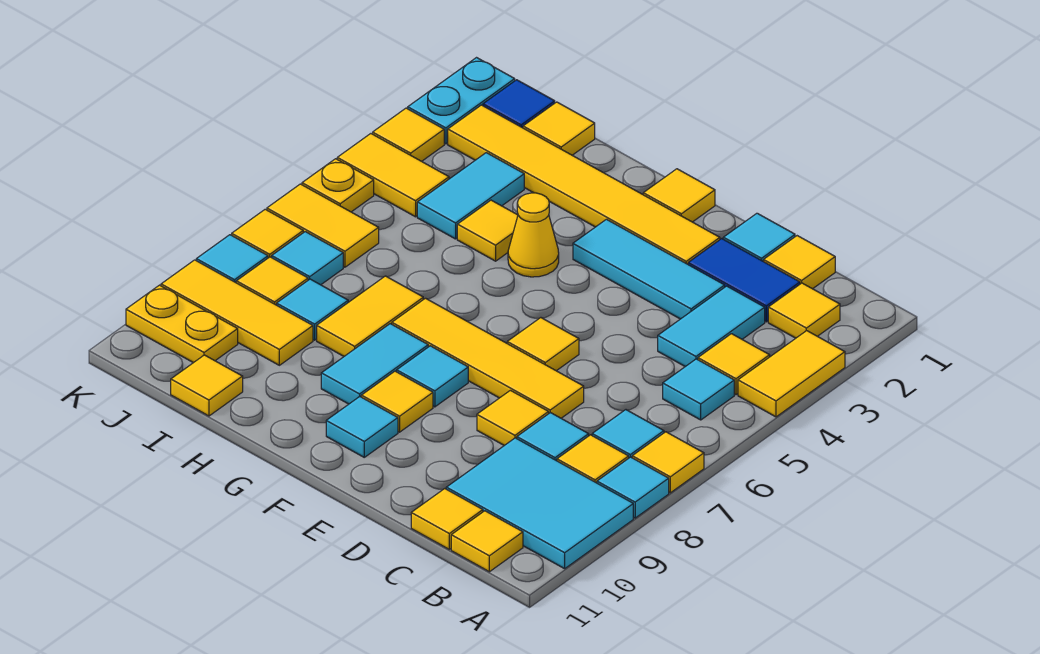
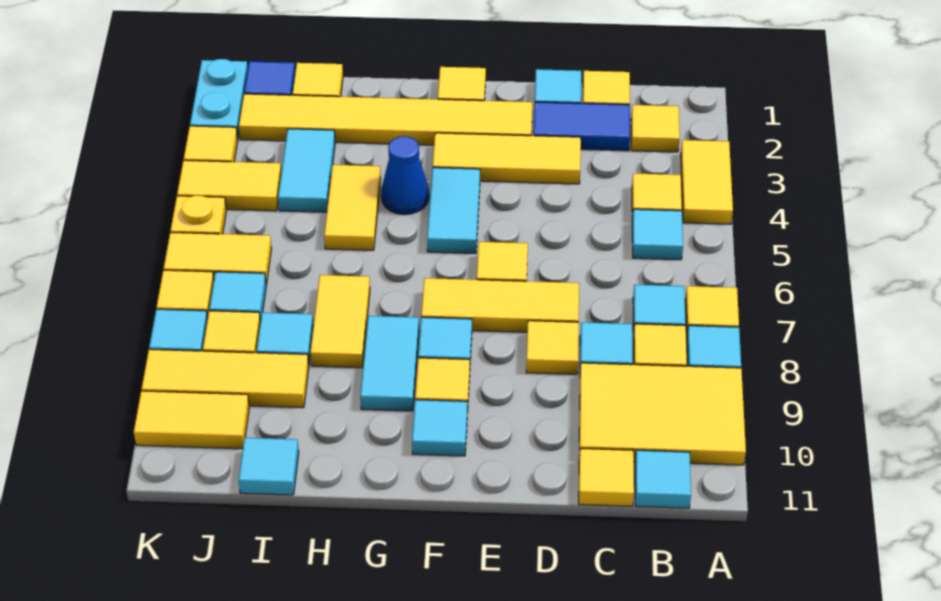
cyan tile A9:C10 level 1 -> yellow tile A9:C10 level 1
yellow tile B11 level 1 -> cyan tile B11 level 1
cyan tile C3:C4 level 1 -> cyan tile F4:F5 level 1
cyan tile D3:F3 level 1 -> yellow tile D3:F3 level 1
yellow tile D7:G7 level 1 -> yellow tile D7:F7 level 1
yellow cone G4 level 1 -> blue cone G4 level 1
yellow tile H4 level 1 -> yellow tile H4:H5 level 1
yellow tile I11 level 1 -> cyan tile I11 level 1
yellow plate J10:K10 level 1 -> yellow tile J10:K10 level 1

